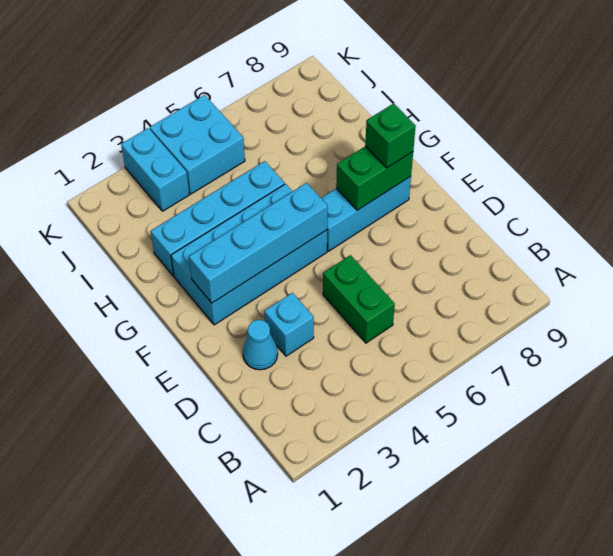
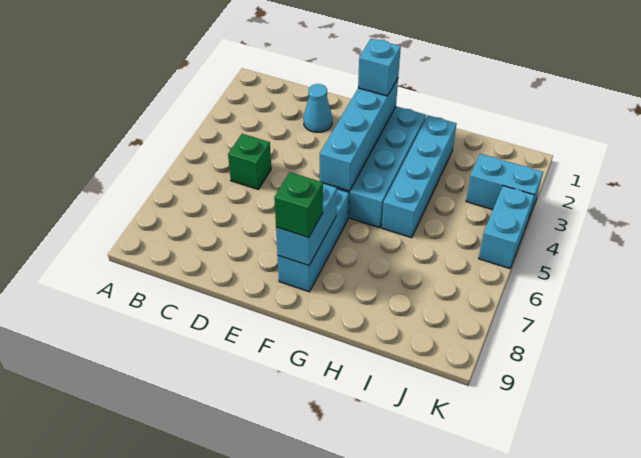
green brick C5:D5 level 1 -> green brick C5 level 1
cyan brick D3 level 1 -> cyan brick F2 level 3
green brick F7:F8 level 2 -> cyan brick F7:F8 level 2
cyan brick J4:K5 level 1 -> cyan brick K4:K5 level 1

